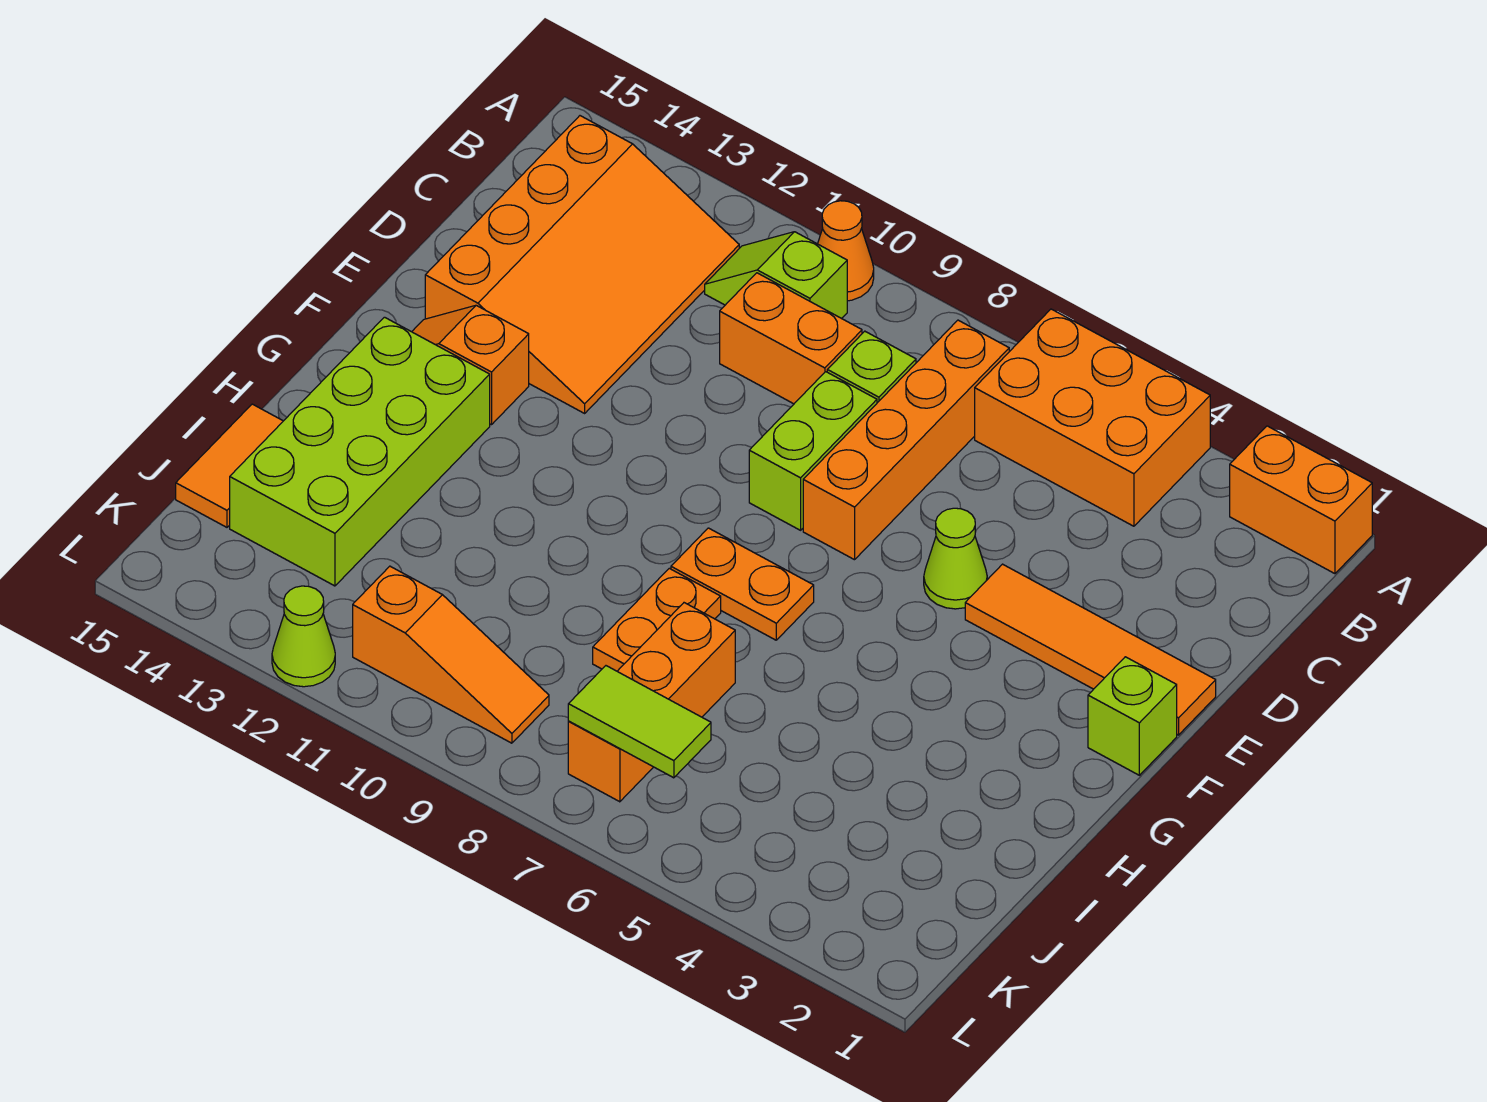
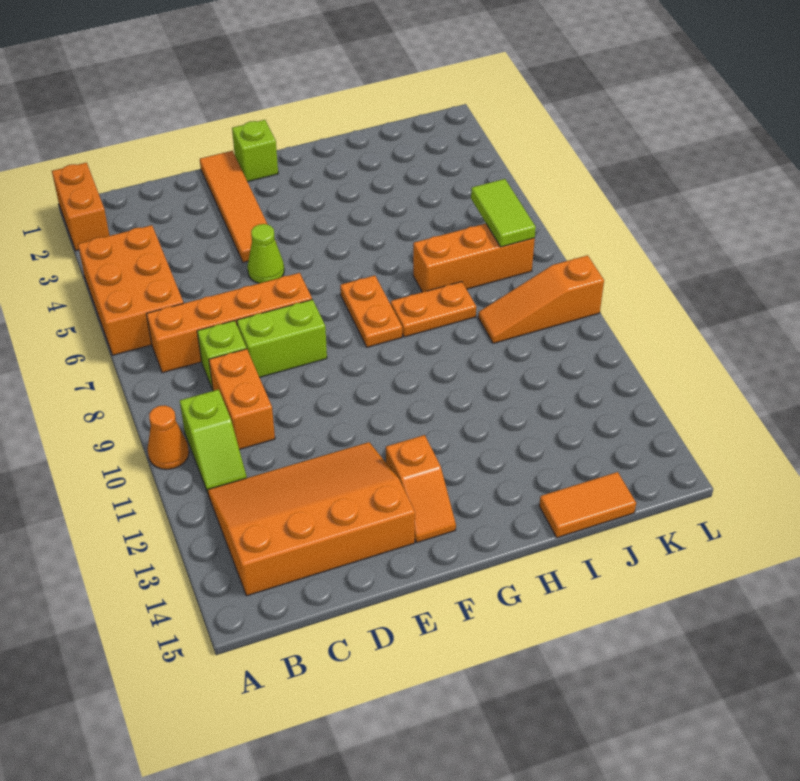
lime brick G13:J14 level 1 -> none
orange slope K9:K11 level 1 top 11 -> orange slope J9:L9 level 1 top L
lime cone L12 level 1 -> none

